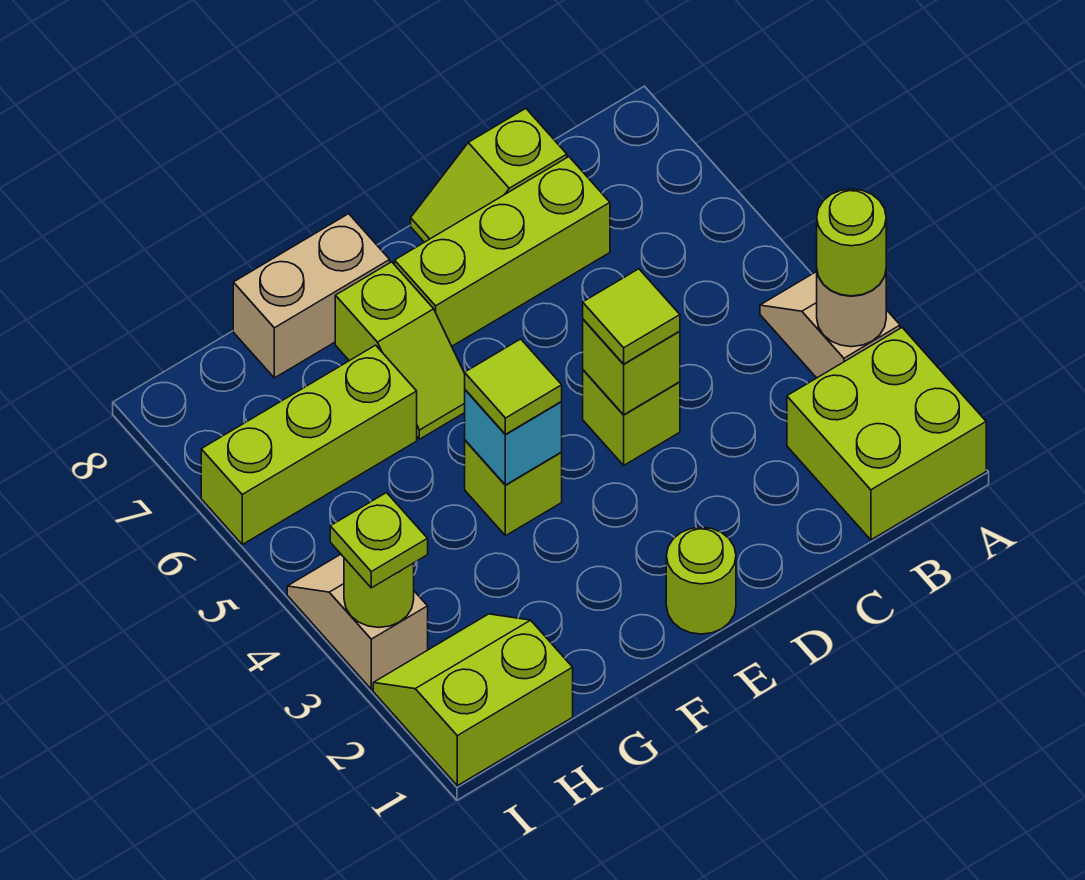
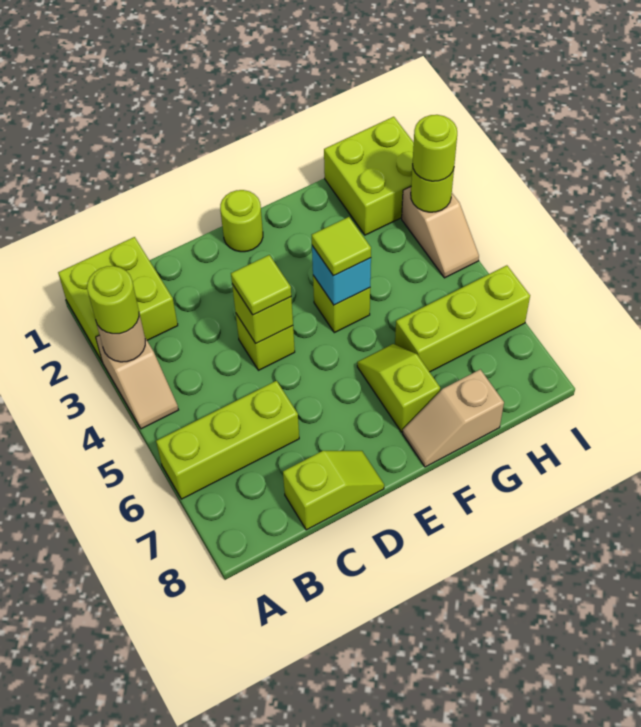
lime brick C7:E7 level 1 -> lime brick A6:C6 level 1
tan brick F8:G8 level 1 -> tan slope F8:G8 level 1 top G
lime slope H1:I2 level 1 top 1 -> lime brick H1:I2 level 1
lime plate I3 level 3 -> lime round brick I3 level 3

